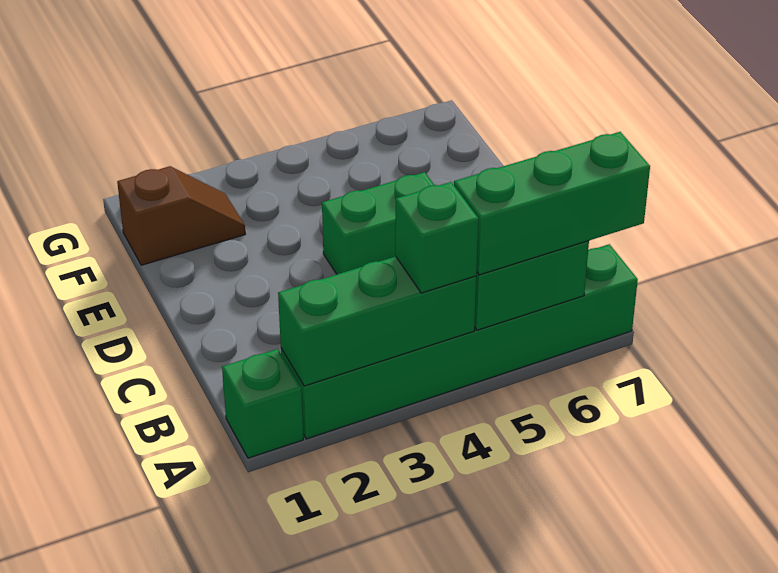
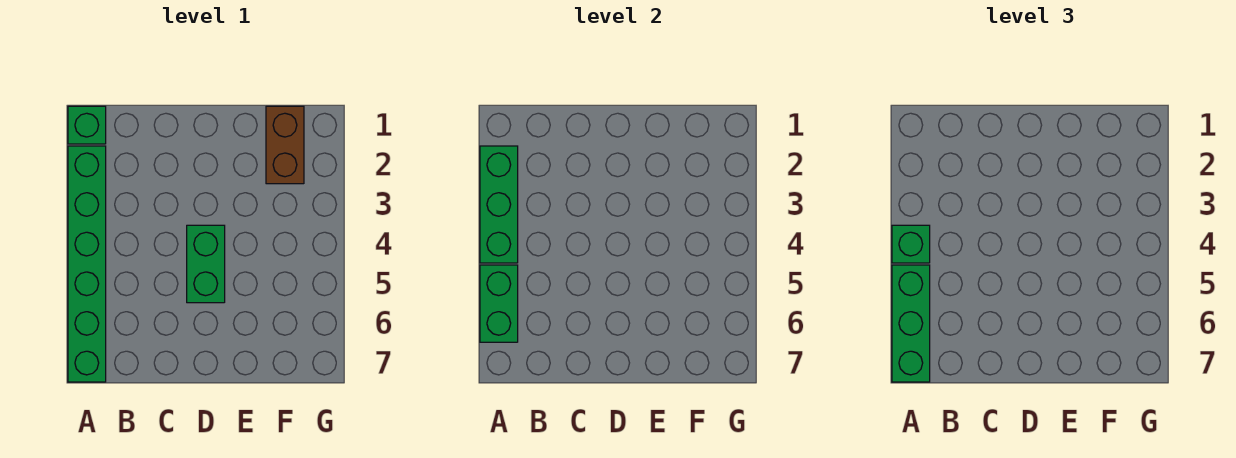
brown slope F1:F2 level 1 top 1 -> brown brick F1:F2 level 1

